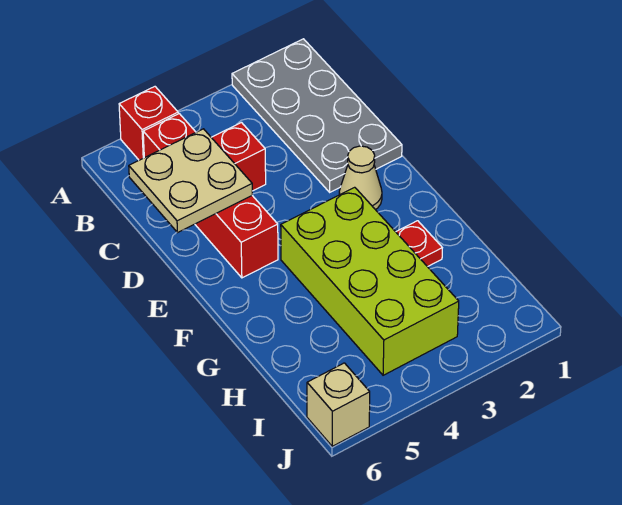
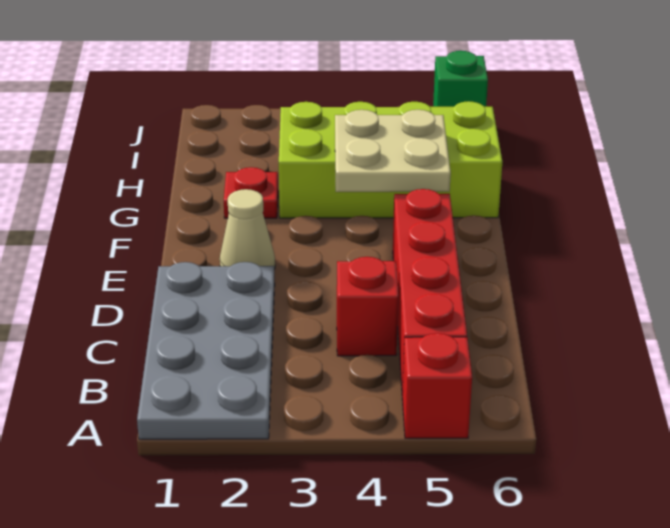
tan plate C5:D6 level 2 -> tan plate F4:G5 level 2
lime brick F3:I4 level 1 -> lime brick G3:H6 level 1
tan brick J6 level 1 -> green brick J6 level 1

